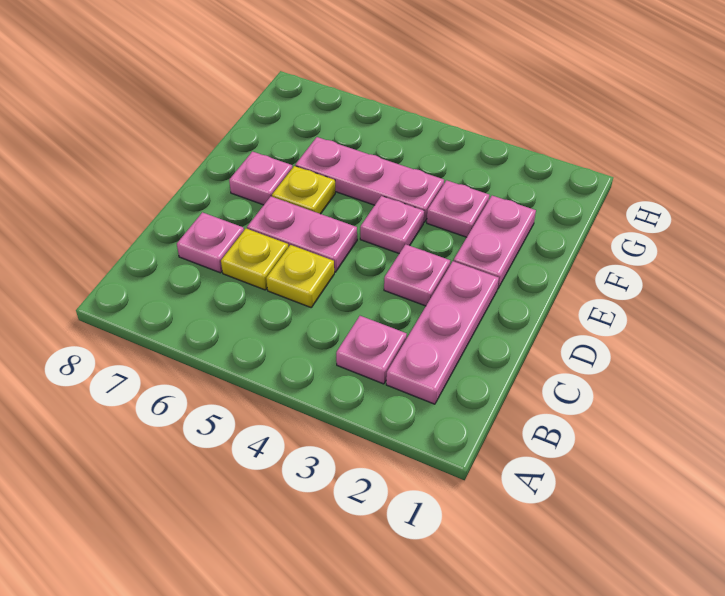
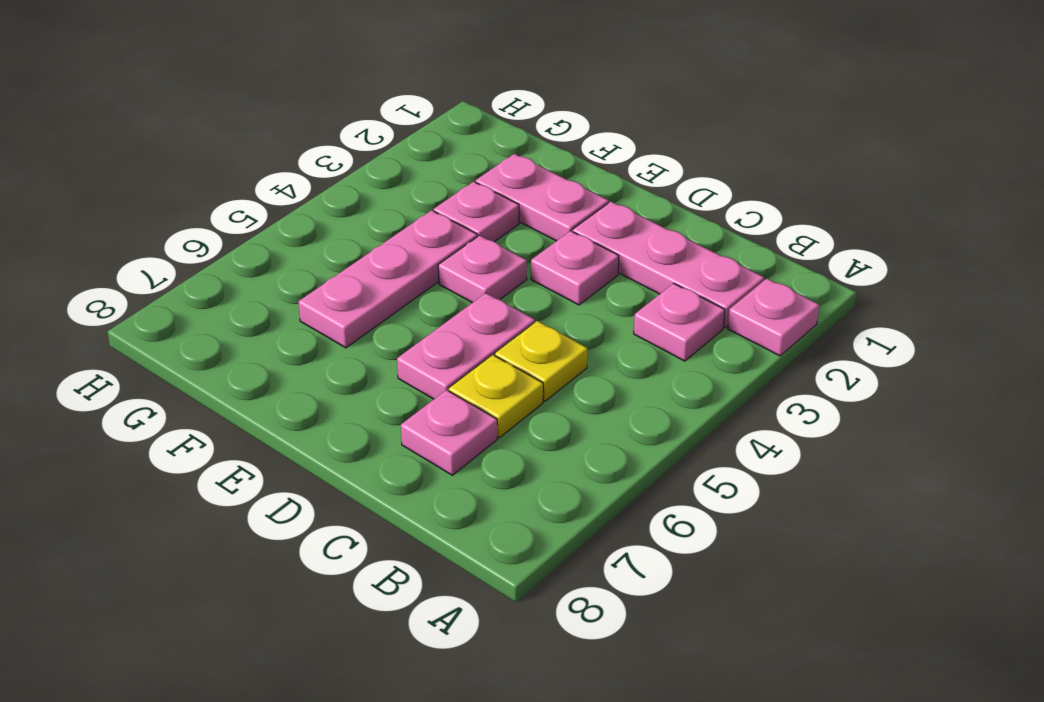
yellow plate E6 level 1 -> none
pink plate E7 level 1 -> pink plate A2 level 1

